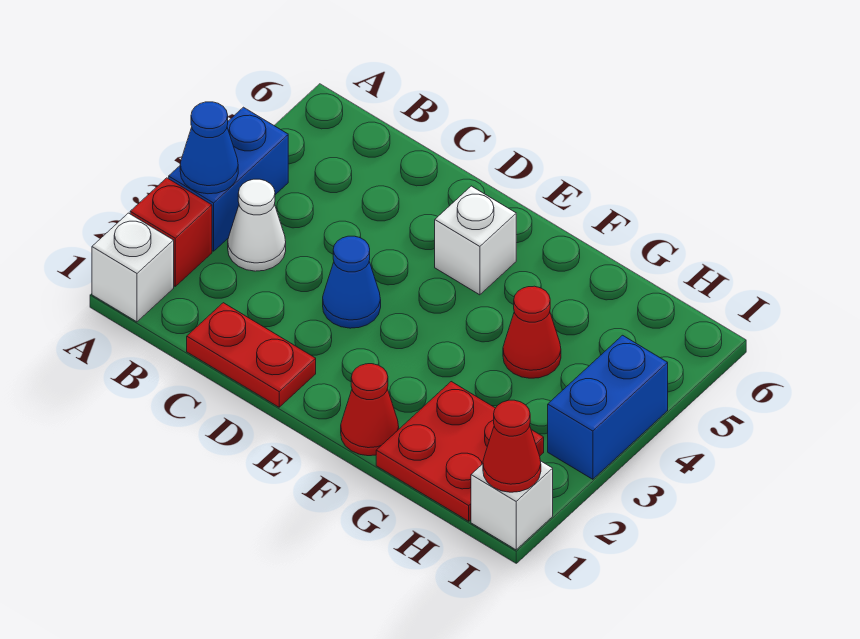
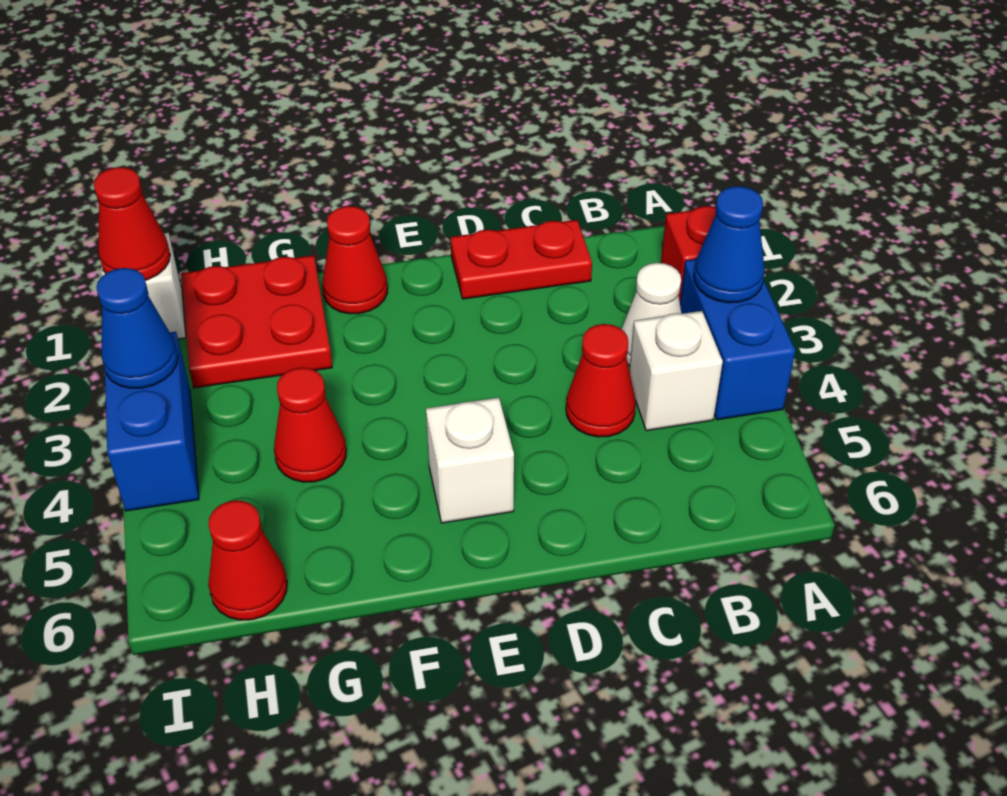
white brick A1 level 1 -> white brick B4 level 1
none -> red cone C4 level 1
blue cone D3 level 1 -> blue cone I3 level 2
none -> red cone H6 level 1

